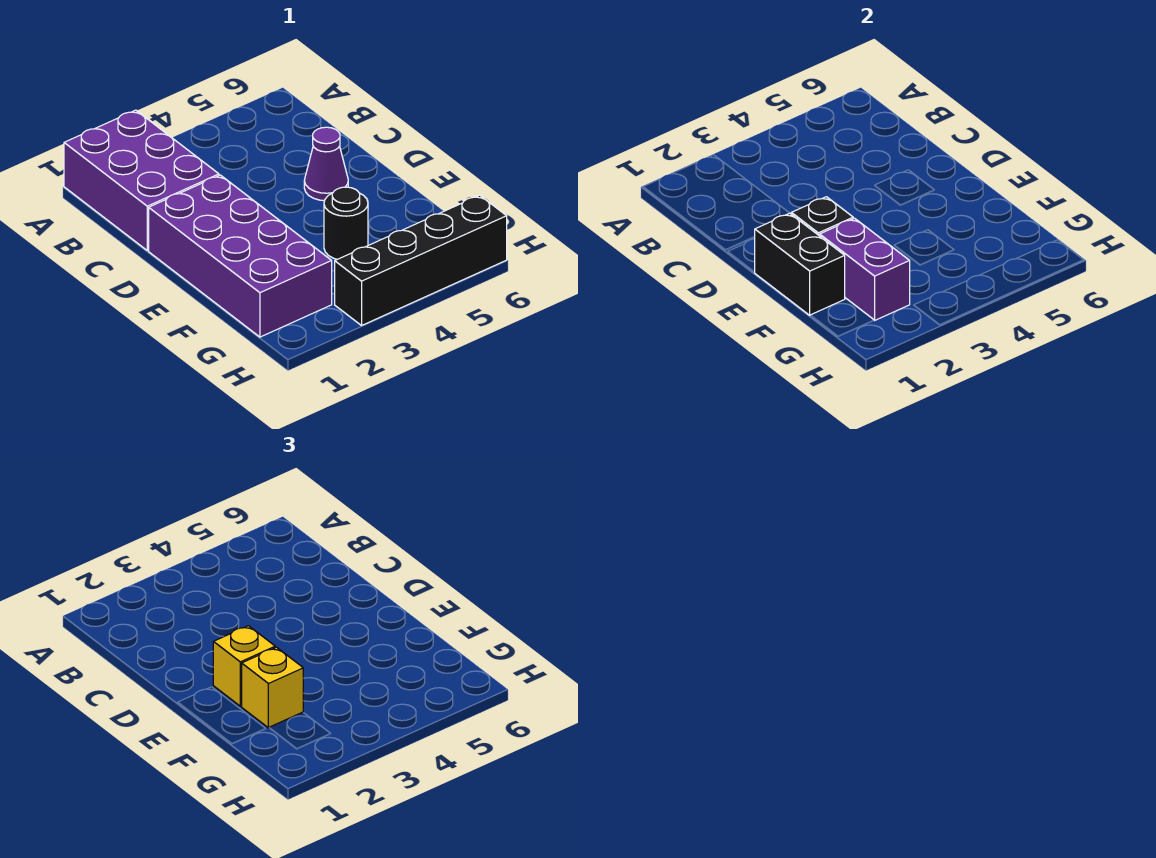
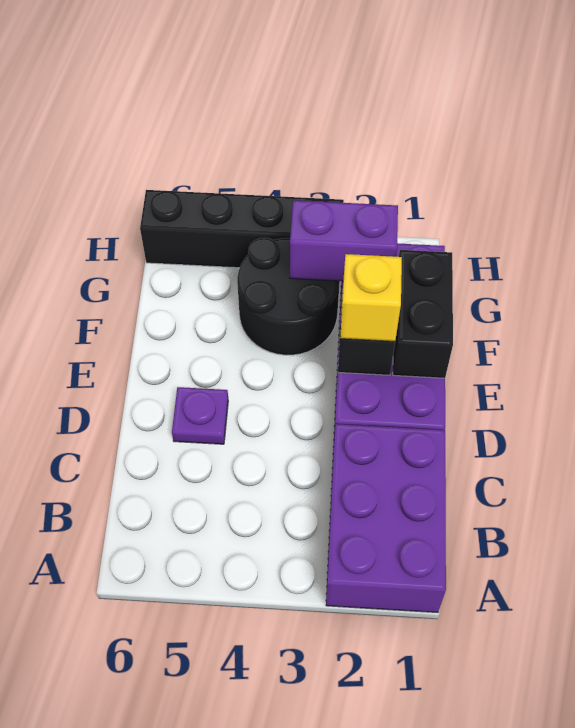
purple cone D5 level 1 -> purple plate D5 level 1
purple brick F2:G2 level 2 -> purple brick G2:G3 level 2
yellow brick F2 level 3 -> none
black round brick F4 level 1 -> black round brick F3:G4 level 1

